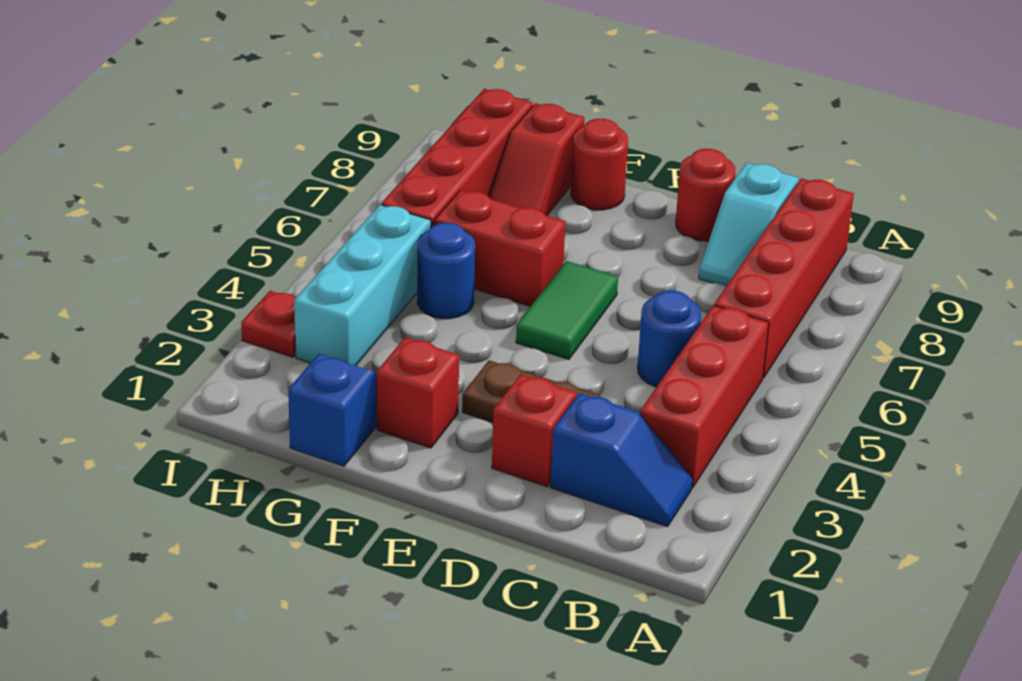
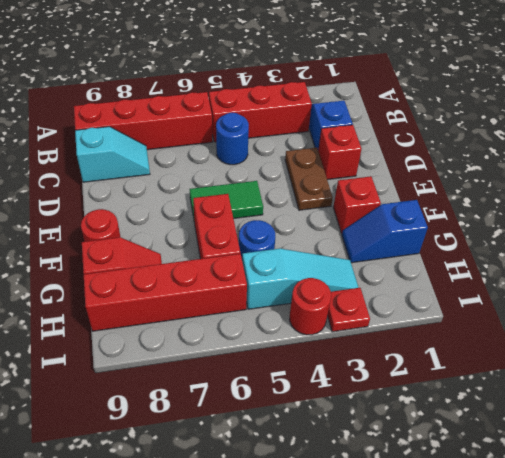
red round brick D9 level 1 -> red round brick I4 level 1
cyan brick H3:H5 level 1 -> cyan slope H3:H5 level 1 top 5

